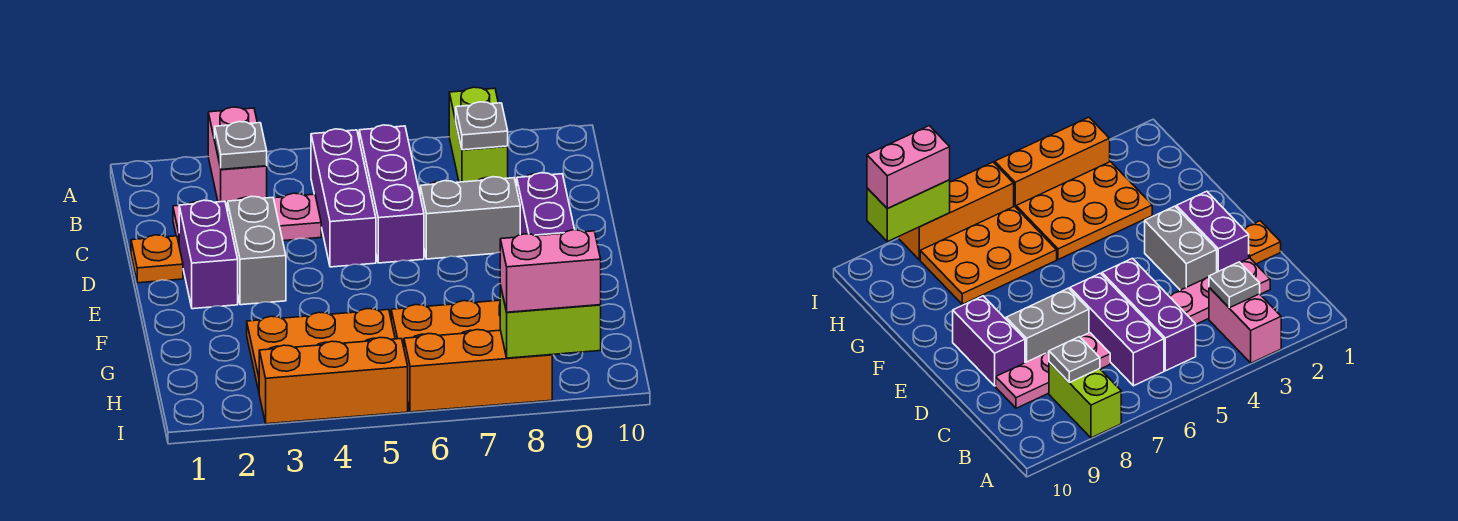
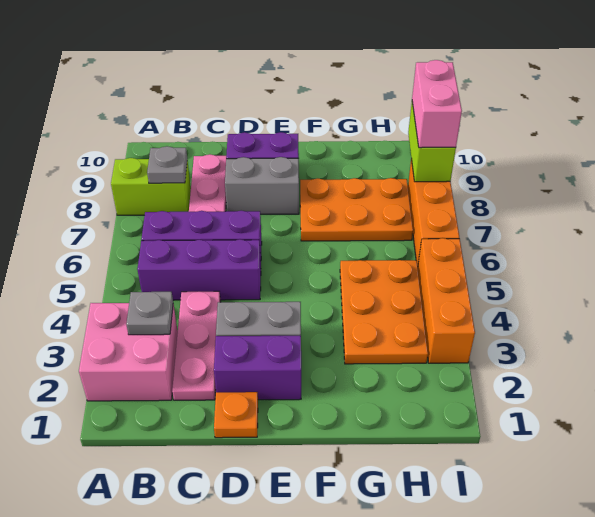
pink brick A3:B3 level 1 -> pink brick A2:B3 level 1
grey brick D7:D8 level 1 -> grey brick D8:E8 level 1
orange plate G6:H8 level 1 -> orange plate F7:H8 level 1

